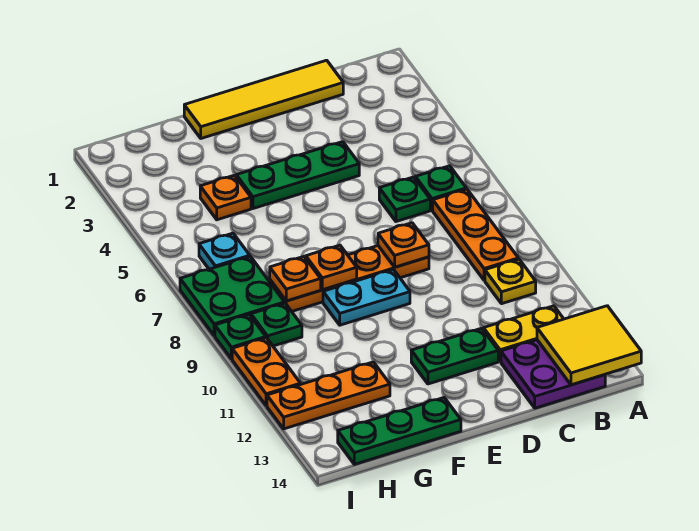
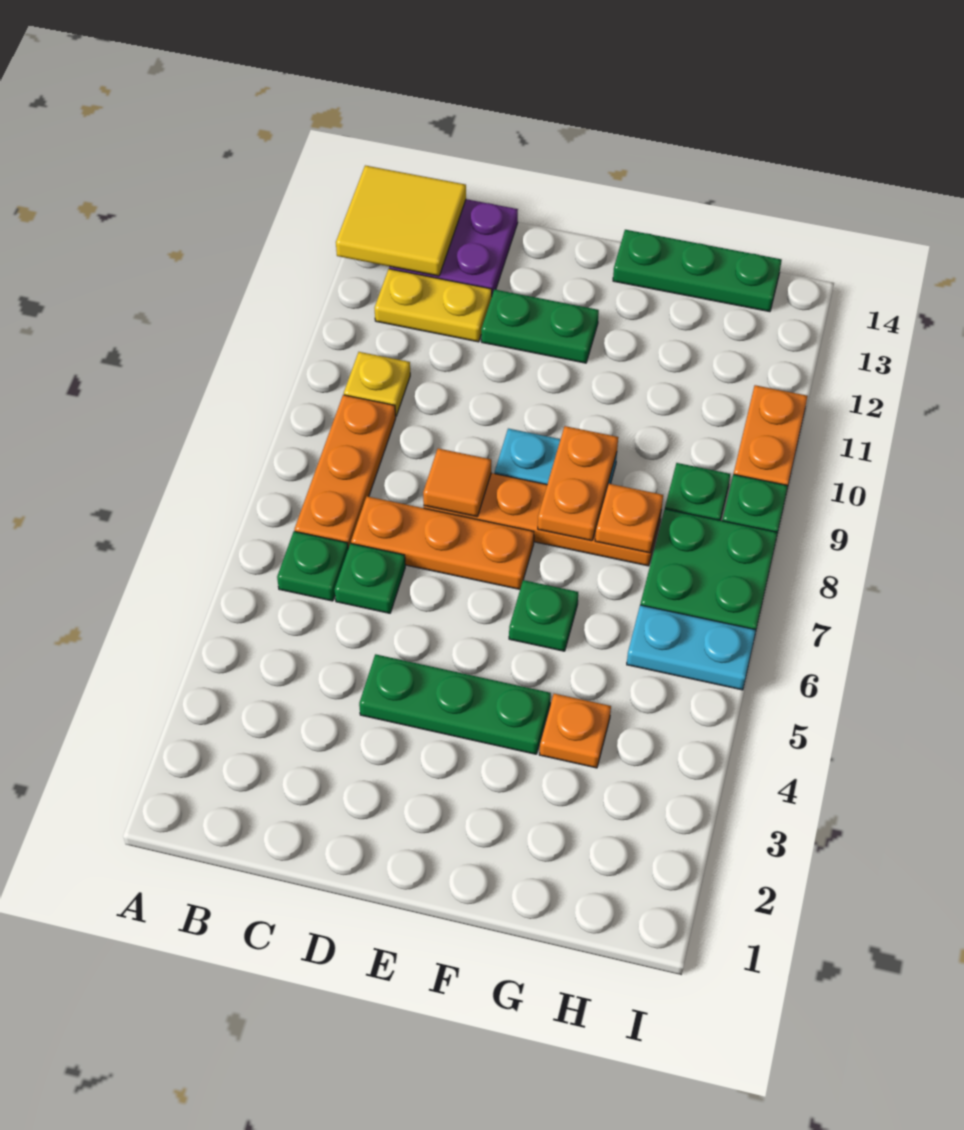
yellow tile C1:F1 level 1 -> none
orange plate D8 level 2 -> orange tile D8 level 2
none -> green plate F6 level 1
orange plate F8 level 2 -> orange plate F8:F9 level 2
orange plate G12:I12 level 1 -> orange plate C7:E7 level 1
cyan plate H6 level 1 -> cyan plate H6:I6 level 1

